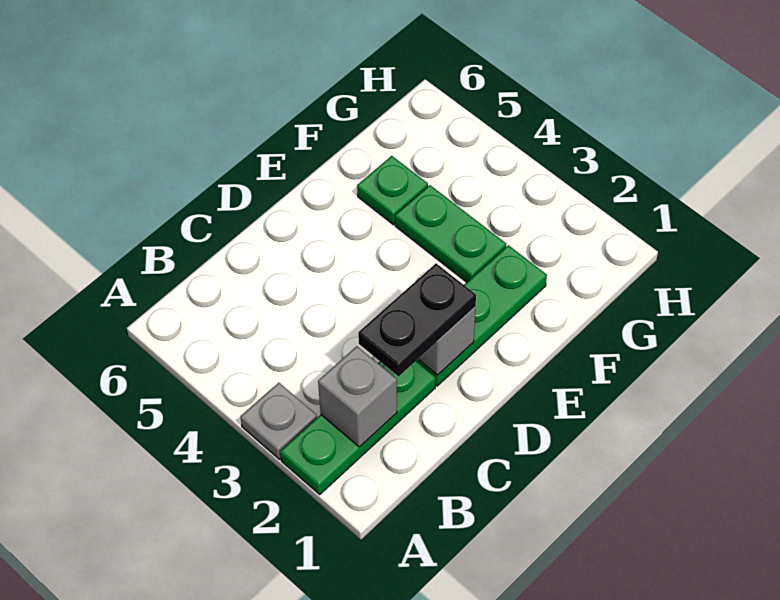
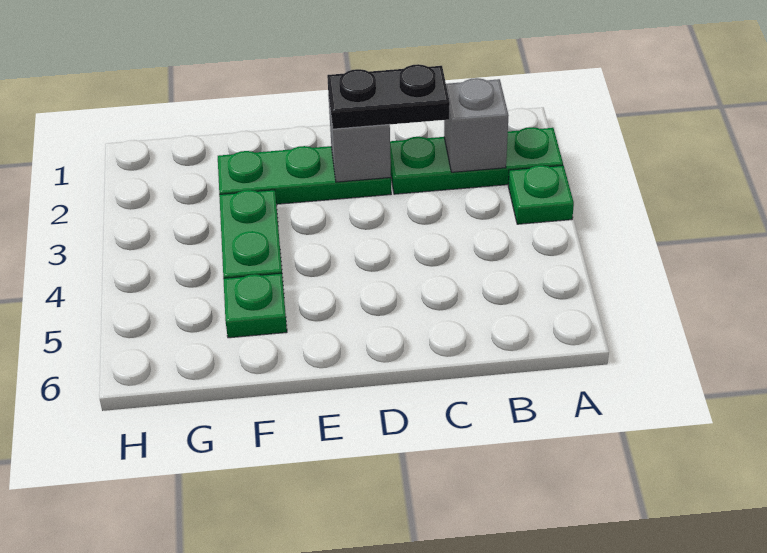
grey plate A3 level 1 -> green plate A3 level 1

